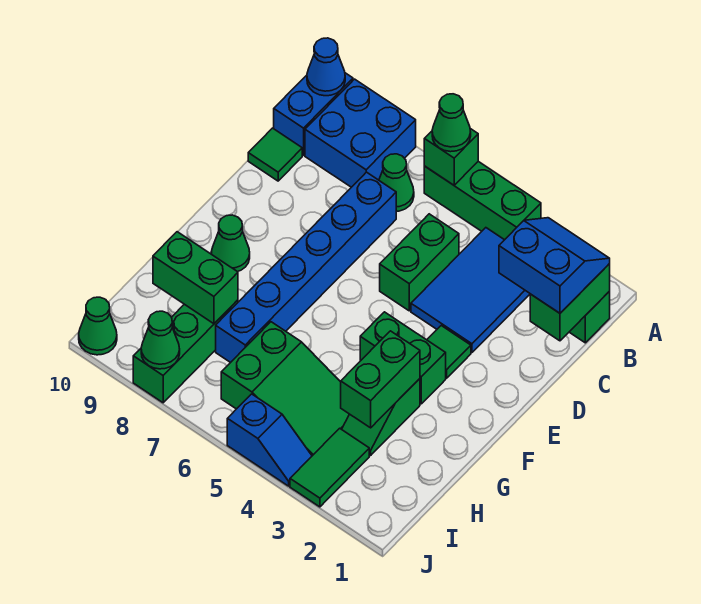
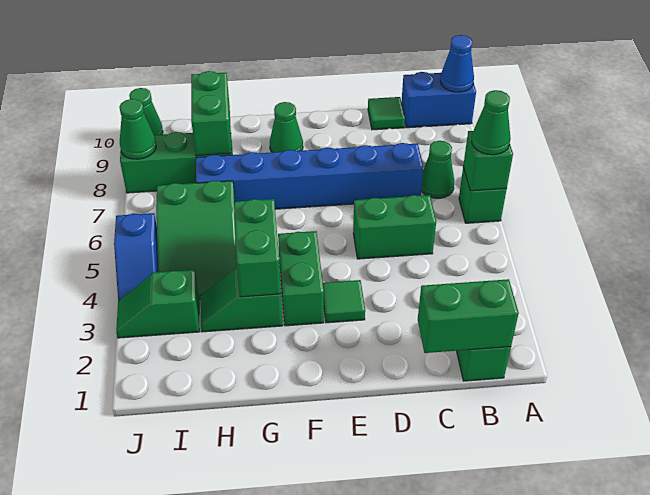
green brick A4:A6 level 1 -> green brick A6 level 1
blue brick A8:B9 level 1 -> none
blue slope B1:C2 level 3 top C -> none
blue tile B3:D4 level 1 -> none
green brick G3:H3 level 2 -> green brick G3:G4 level 2
green tile I3:J3 level 1 -> green slope I3:J3 level 1 top I

